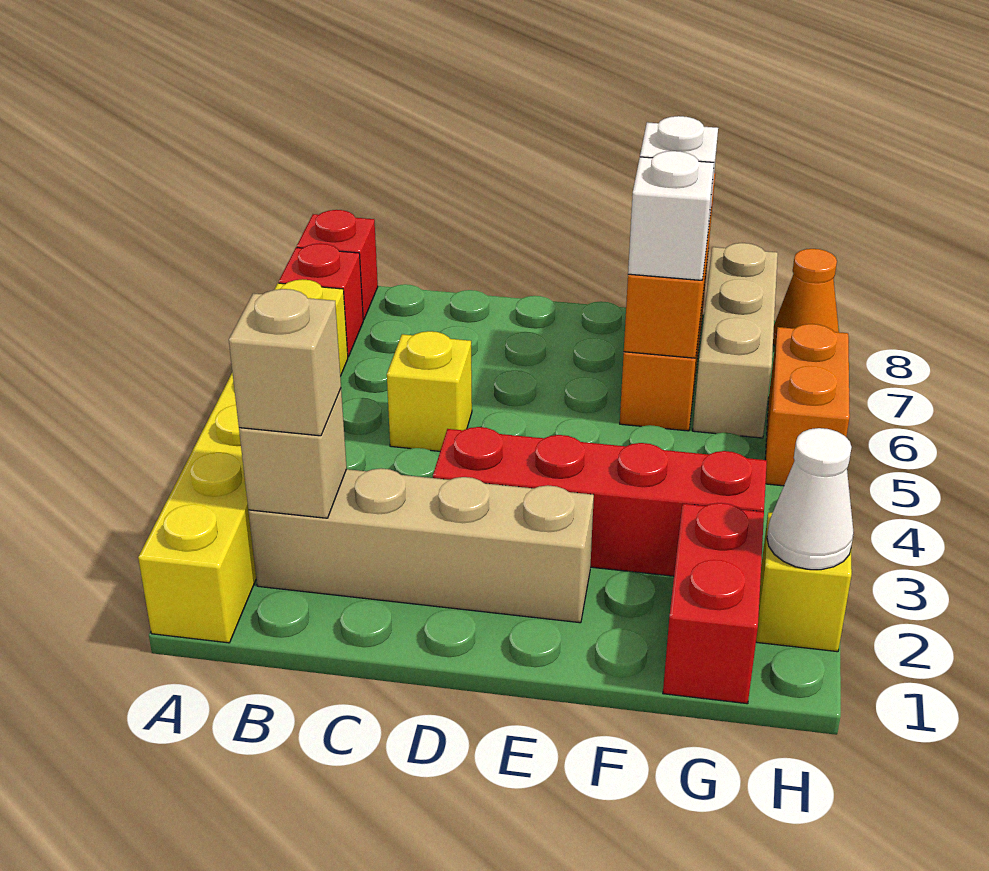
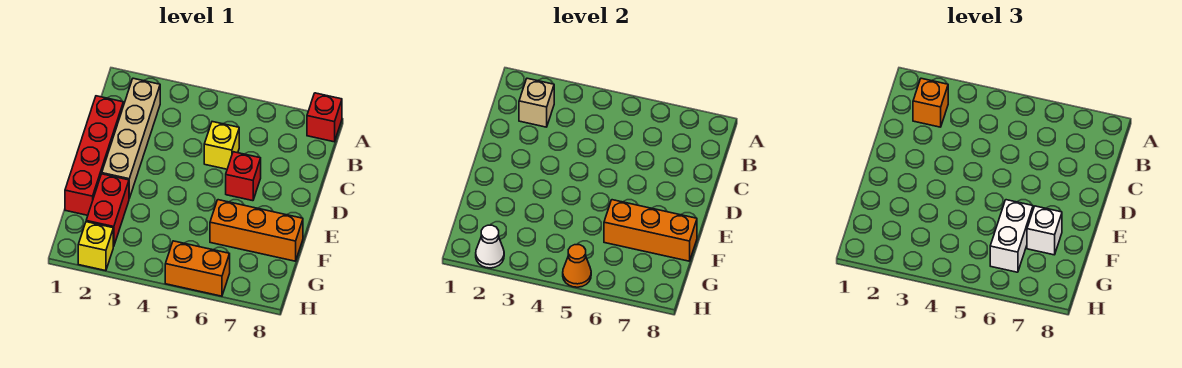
yellow brick A1:A6 level 1 -> none
red brick A7 level 1 -> red brick D6 level 1
tan brick B2 level 3 -> orange brick B2 level 3
red brick D3:G3 level 1 -> red brick C1:F1 level 1
white brick F6 level 3 -> white brick F6:G6 level 3
red brick G1:G2 level 1 -> red brick F2:G2 level 1
tan brick G6:G8 level 1 -> none
orange cone H8 level 1 -> orange cone H5 level 2

